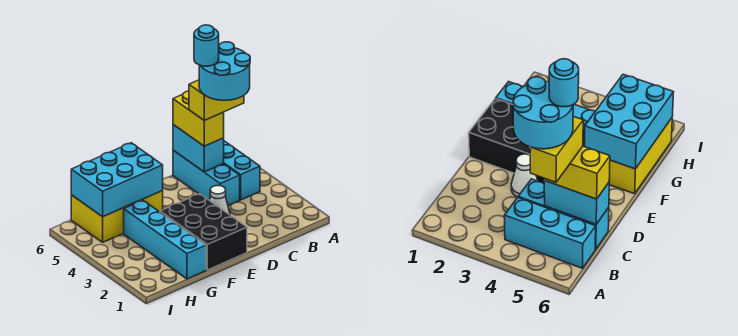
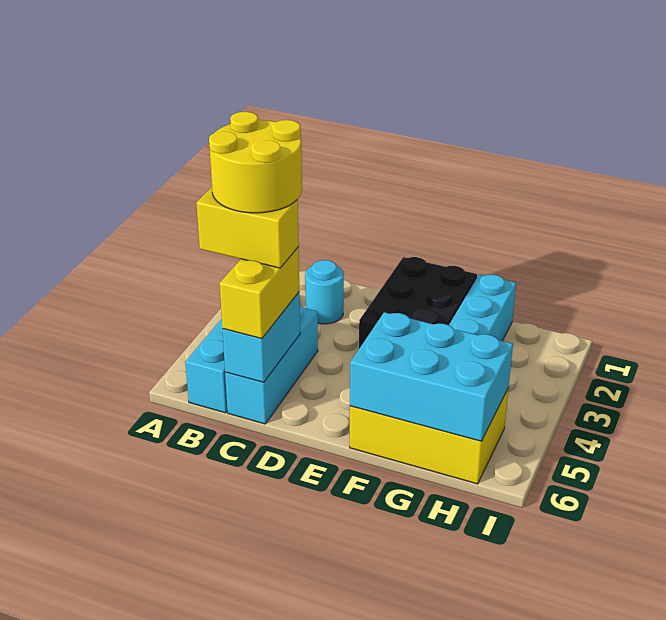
cyan round brick B4:C5 level 5 -> yellow round brick B4:C5 level 5
cyan round brick C5 level 6 -> cyan round brick C2 level 1
white cone D3 level 1 -> none

